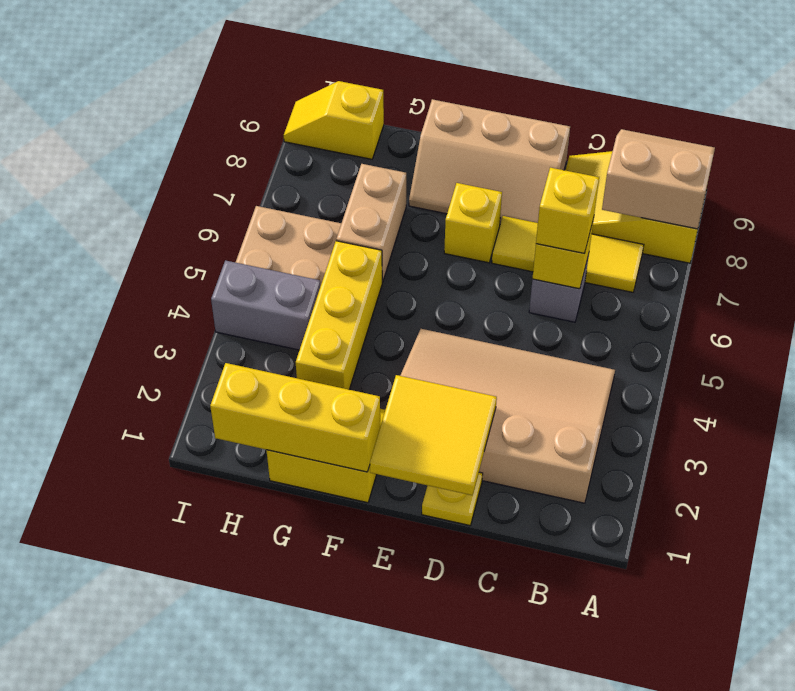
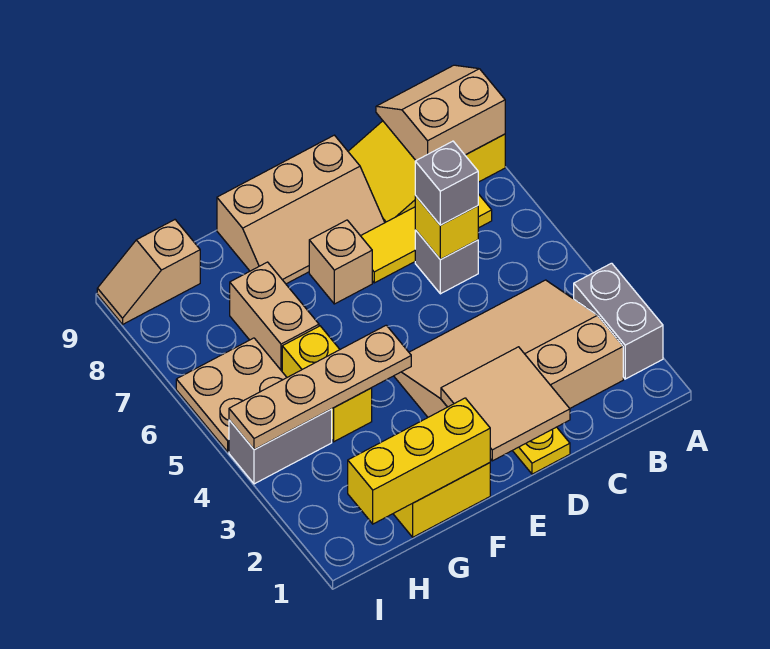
none -> grey brick A2:A3 level 1
yellow brick C6 level 3 -> grey brick C6 level 3
yellow tile D1:E2 level 2 -> tan tile D1:E2 level 2
yellow brick E7 level 1 -> tan brick E7 level 1
none -> tan plate F4:I4 level 2
yellow brick G3:G5 level 1 -> yellow brick G4:G5 level 1
yellow slope H9:I9 level 1 top H -> tan slope H9:I9 level 1 top H

